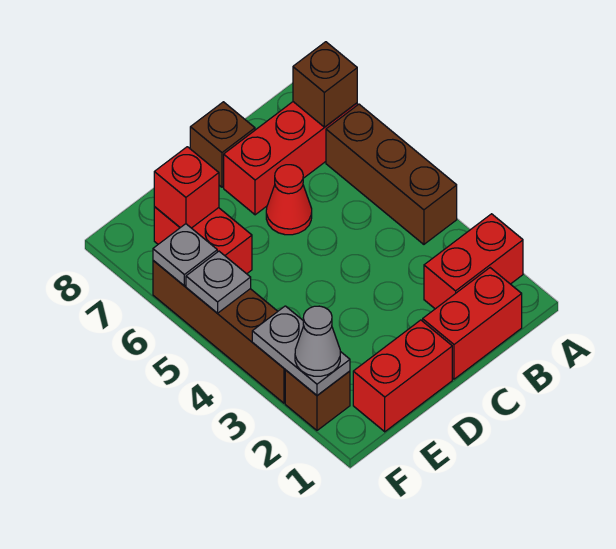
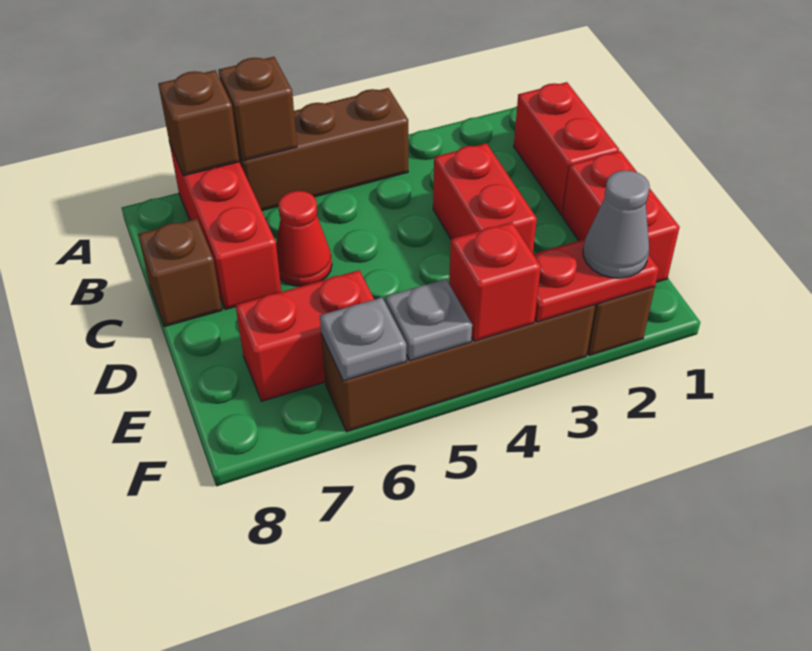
red brick A2:B2 level 1 -> red brick C3:D3 level 1
none -> brown brick A6 level 2
red brick E7 level 2 -> red brick F4 level 2
grey plate F2:F3 level 2 -> red plate F2:F3 level 2

